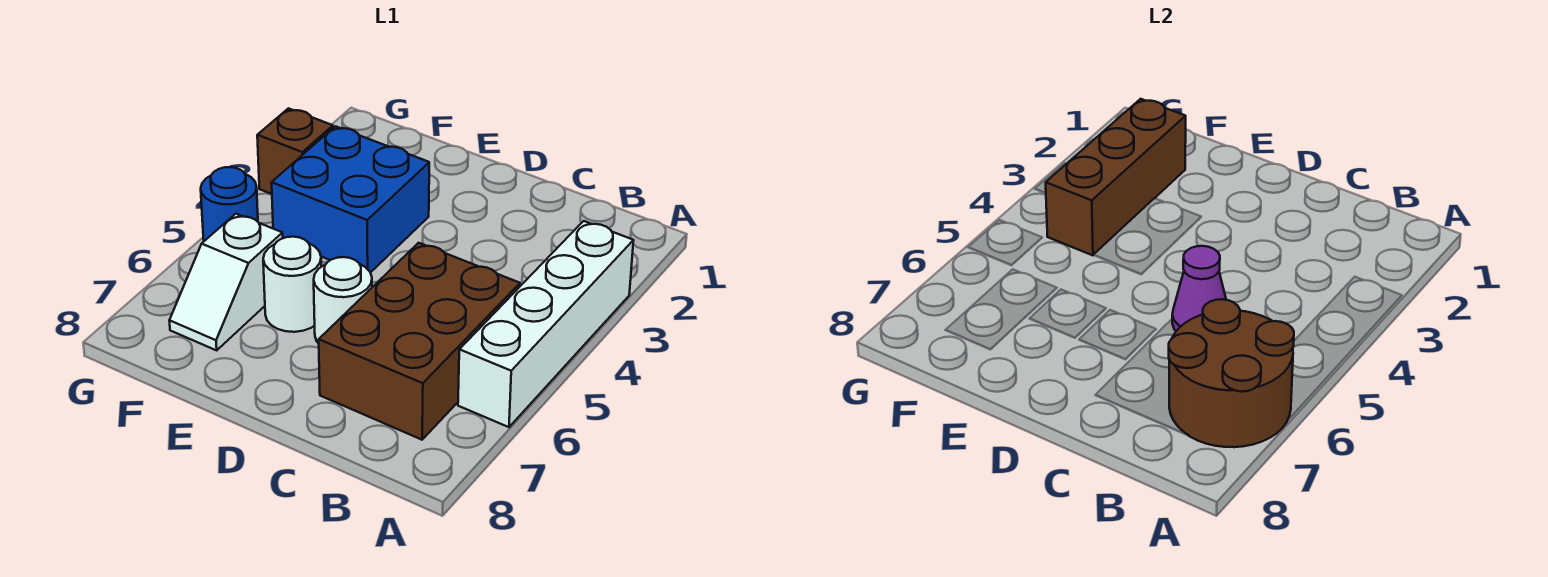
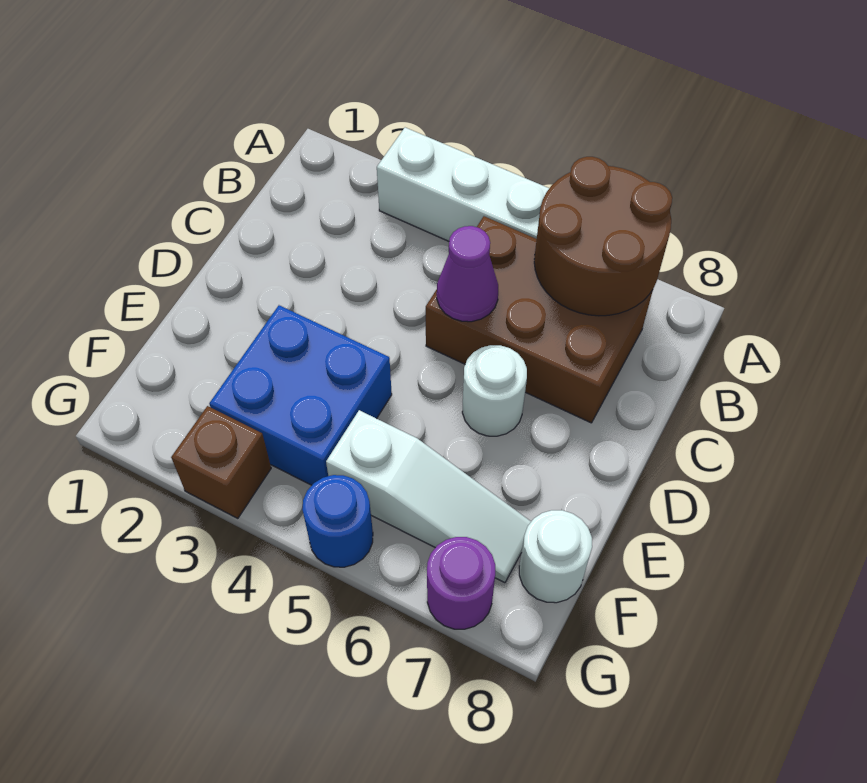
white round brick E6 level 1 -> white round brick F8 level 1
brown brick F2:F4 level 2 -> none
white slope F6:F7 level 1 top 6 -> white slope F5:F7 level 1 top 5
none -> purple round brick G7 level 1

